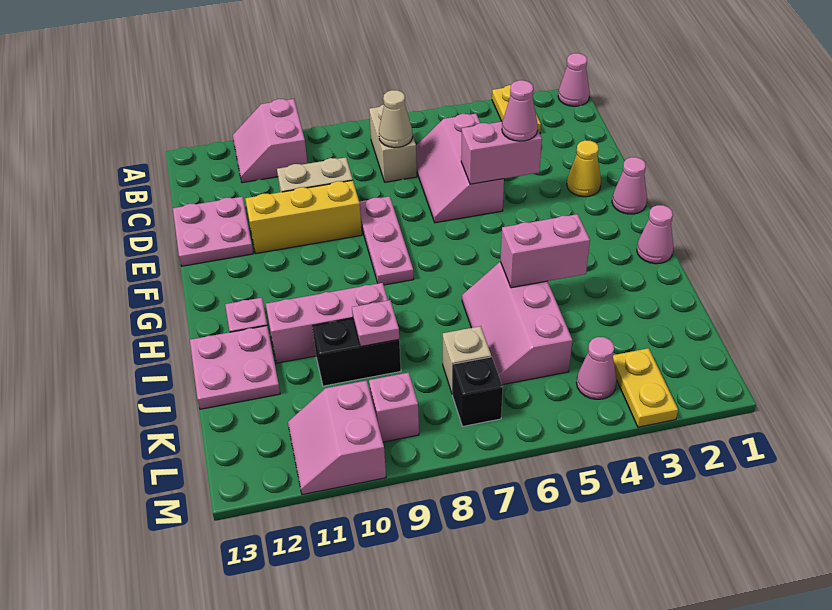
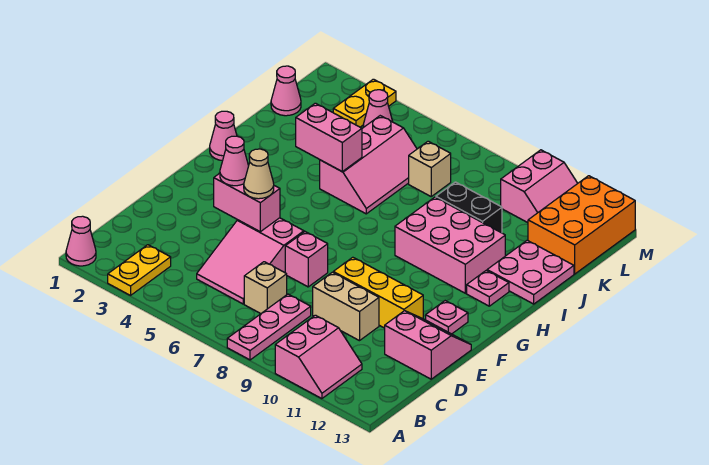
tan brick B7:C7 level 1 -> tan brick C7 level 1
pink slope C5:E6 level 1 top 5 -> pink slope C5:E6 level 1 top E
tan cone C7 level 2 -> tan cone E5 level 3
pink plate D12:E13 level 1 -> pink slope D12:E13 level 1 top D
yellow cone E2 level 1 -> none
pink plate E8:G8 level 1 -> pink plate A8:C8 level 1
pink cone F1 level 1 -> pink cone K1 level 1
pink brick I9:I11 level 1 -> pink brick H9:I11 level 1
pink plate J9 level 2 -> pink plate F12 level 1
none -> orange brick K12:M13 level 1
black brick L7 level 1 -> none
pink brick L9 level 1 -> pink brick E7 level 1

